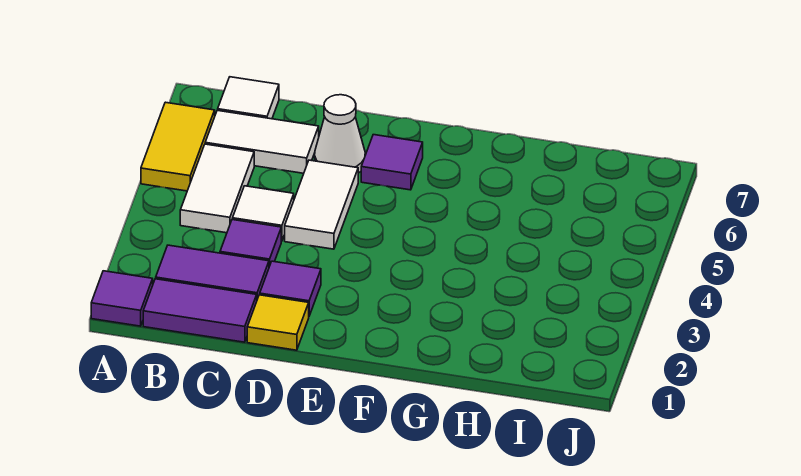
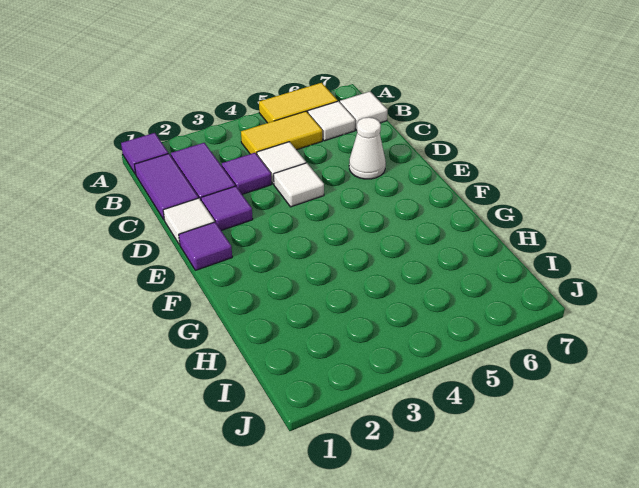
white tile B4:B5 level 1 -> yellow tile B4:B5 level 1
white tile B6:C6 level 1 -> white tile B6 level 1
yellow tile D1 level 1 -> white tile D1 level 1
white tile D4:D5 level 1 -> white tile D4 level 1
purple tile E6 level 1 -> purple tile E1 level 1

